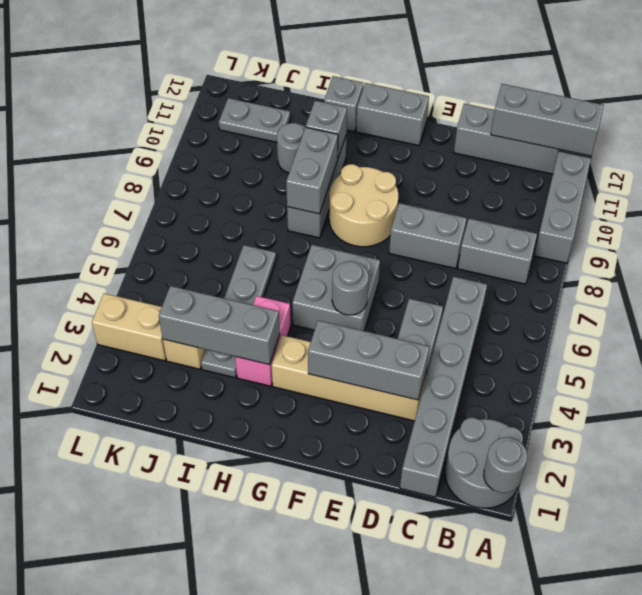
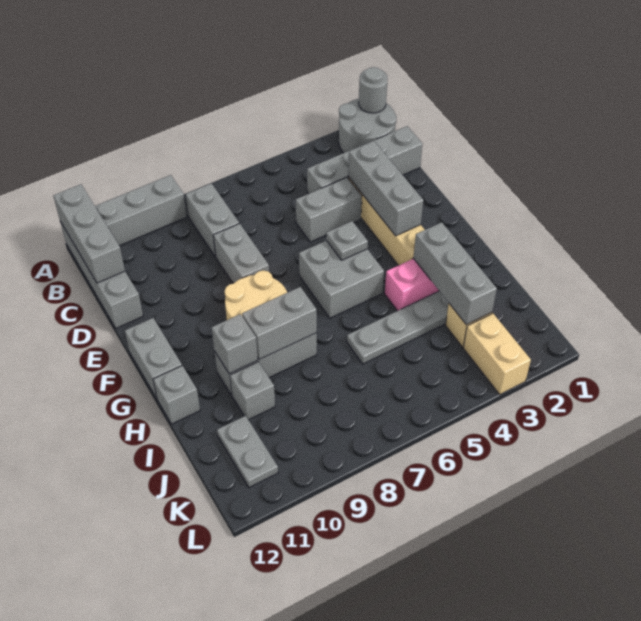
grey brick C1:C6 level 1 -> grey brick C1:C4 level 1
grey round brick F5 level 2 -> grey plate F5 level 2
grey round brick I10 level 1 -> grey brick I10 level 1

